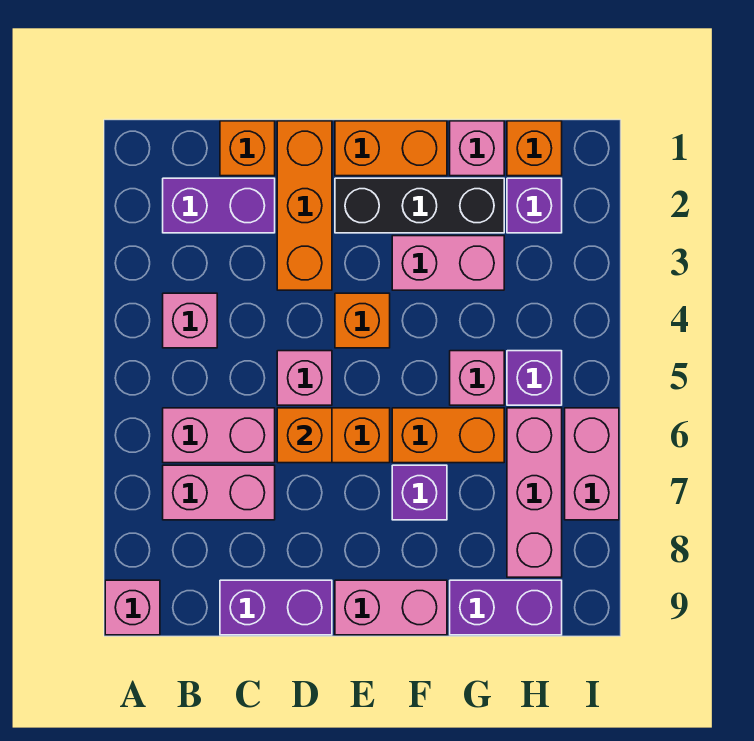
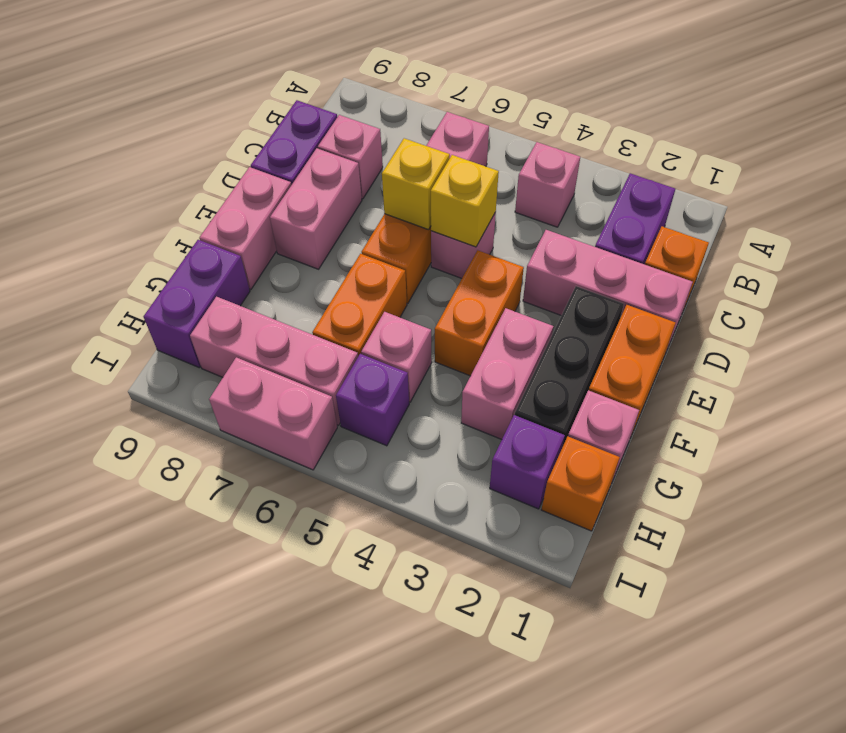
pink brick A9 level 1 -> pink brick C8 level 1
pink brick B7:C7 level 1 -> pink brick D8:E8 level 1
orange brick D1:D3 level 1 -> pink brick D1:D3 level 1
none -> yellow brick D5 level 2
orange brick D6 level 2 -> yellow brick D6 level 2
orange brick E4 level 1 -> orange brick E4:F4 level 1
purple brick F7 level 1 -> none

